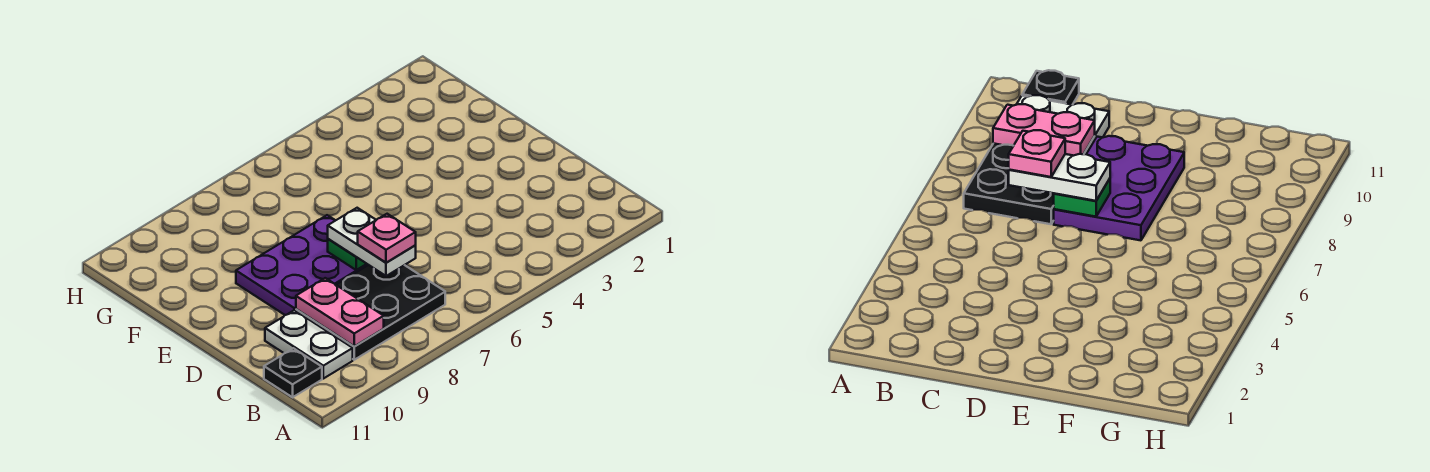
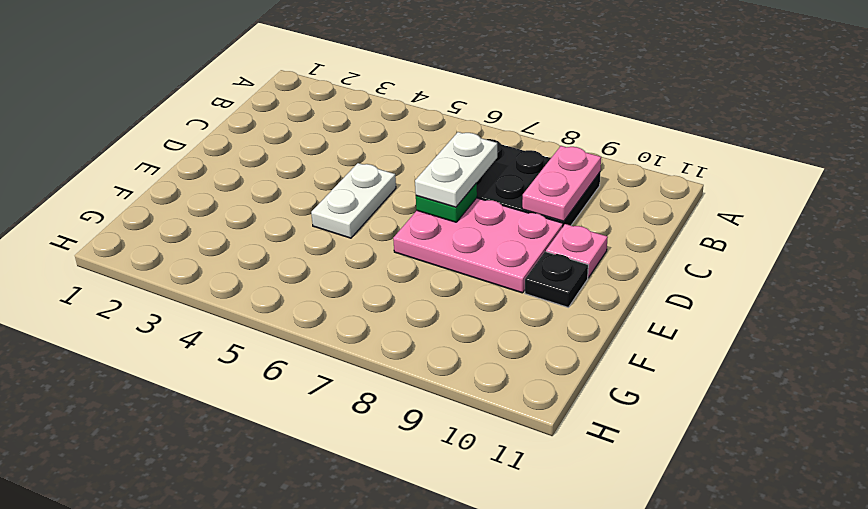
white plate B10:C10 level 1 -> white plate D5:E5 level 1
black plate B11 level 1 -> black plate E10 level 1
pink plate C7 level 4 -> pink plate D10 level 1
purple plate D7:E9 level 1 -> pink plate D7:E9 level 1

